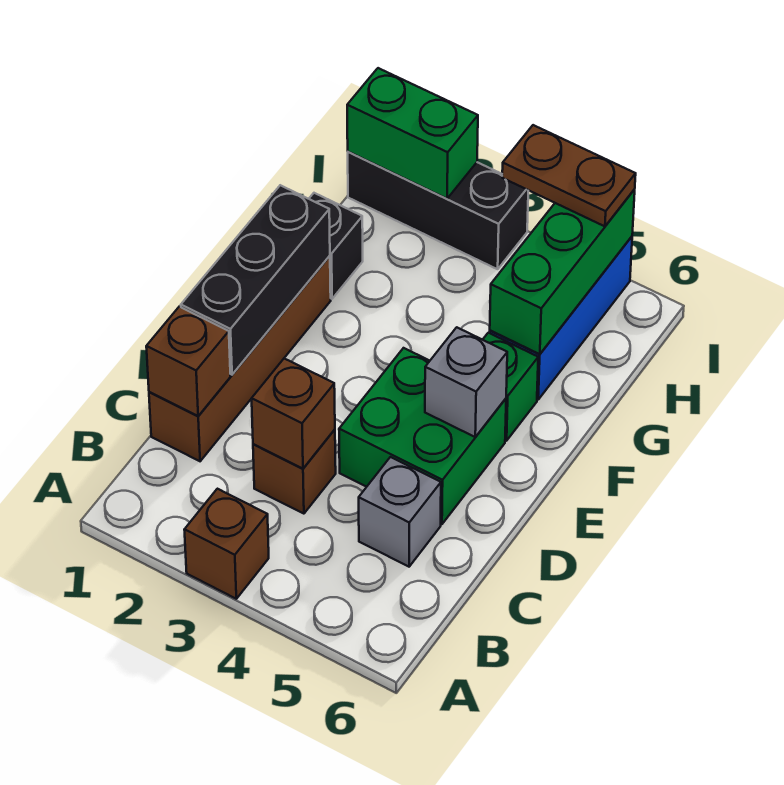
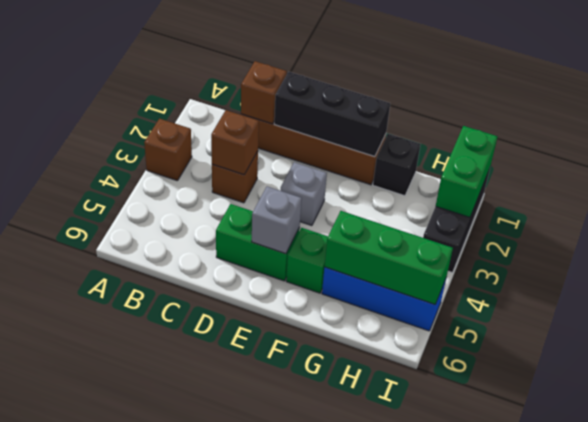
grey brick C5 level 1 -> grey brick E3 level 1
green brick D4:E5 level 1 -> green brick D5:E5 level 1
brown plate I4:I5 level 3 -> none

